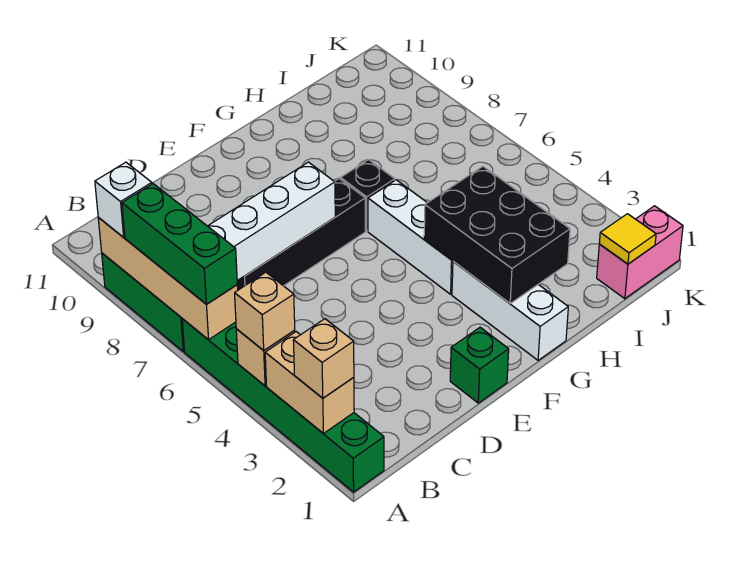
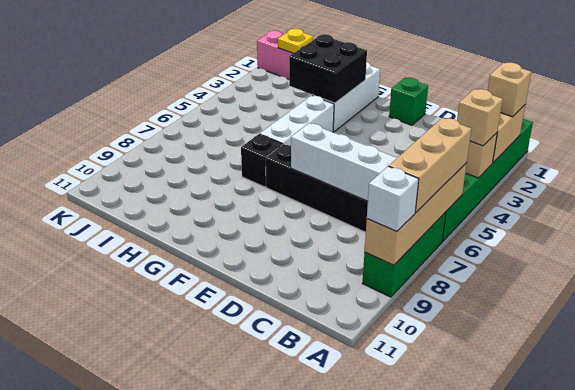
green brick A6:A8 level 3 -> tan brick A6:A8 level 3
black brick G2:H4 level 2 -> black brick G2:H3 level 2
yellow tile J1 level 2 -> yellow plate J1 level 2

